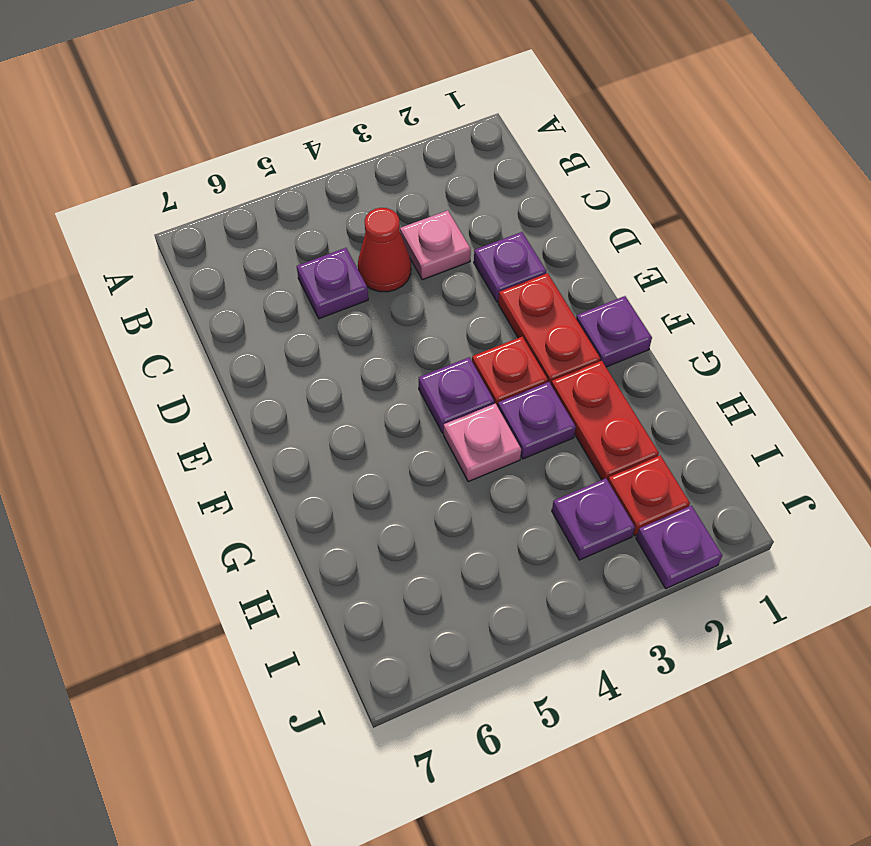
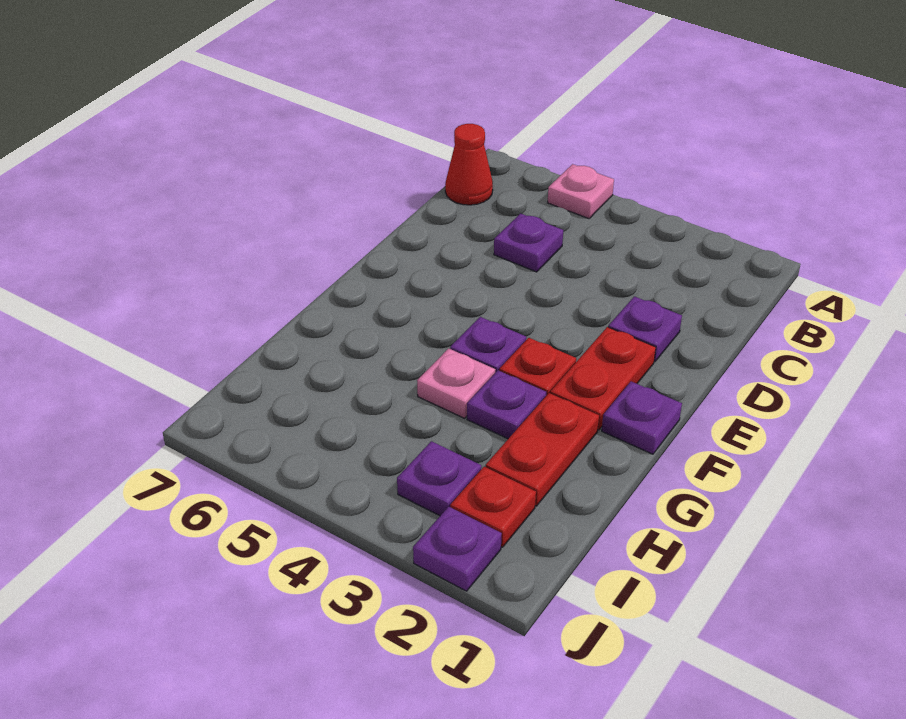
pink plate C3 level 1 -> pink plate A5 level 1
red cone C4 level 1 -> red cone B7 level 1

